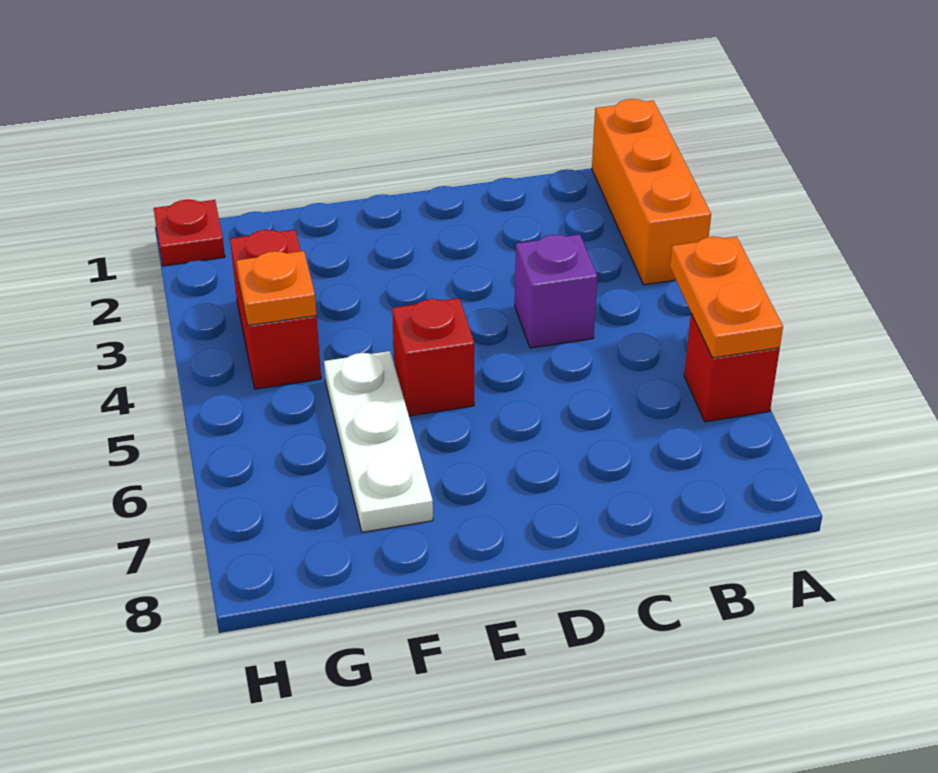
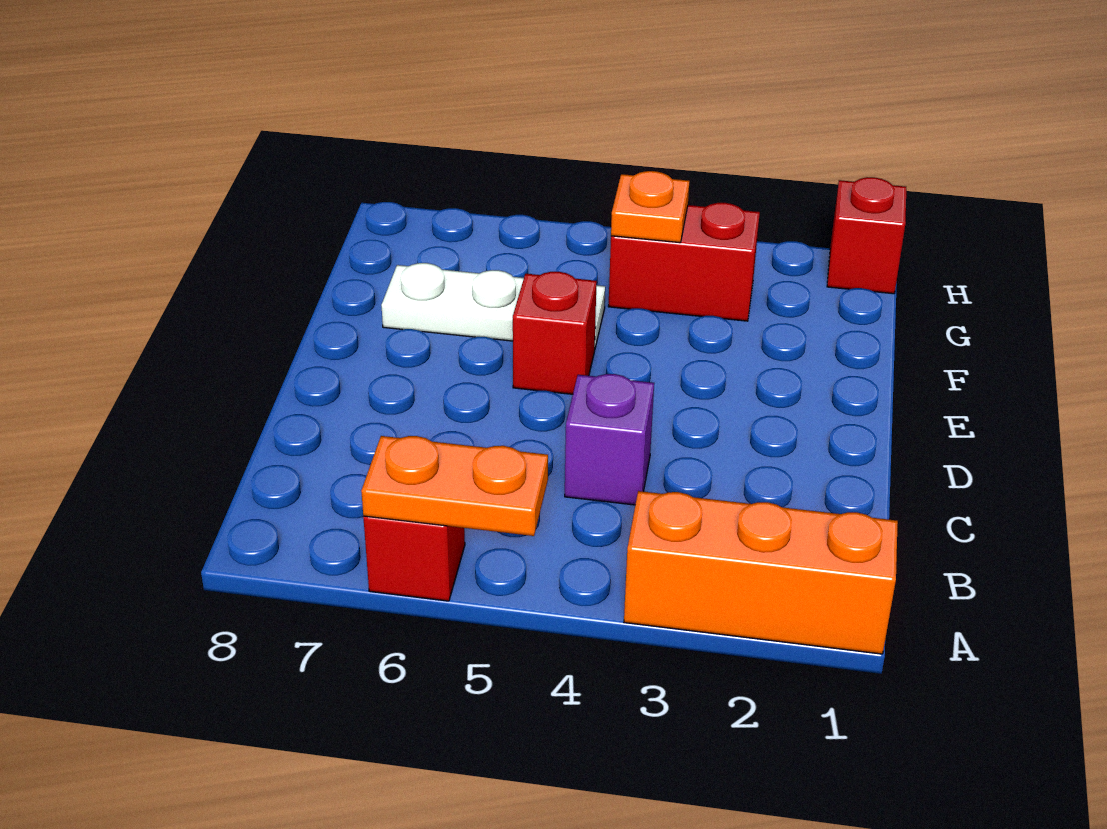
red plate H1 level 1 -> red brick H1 level 1

